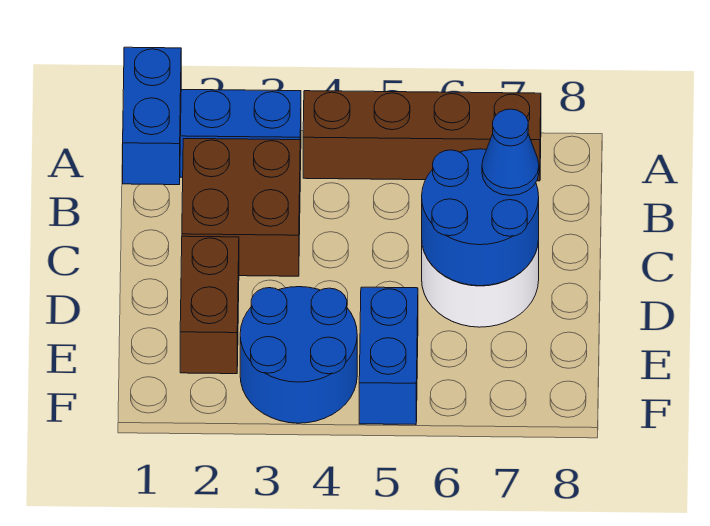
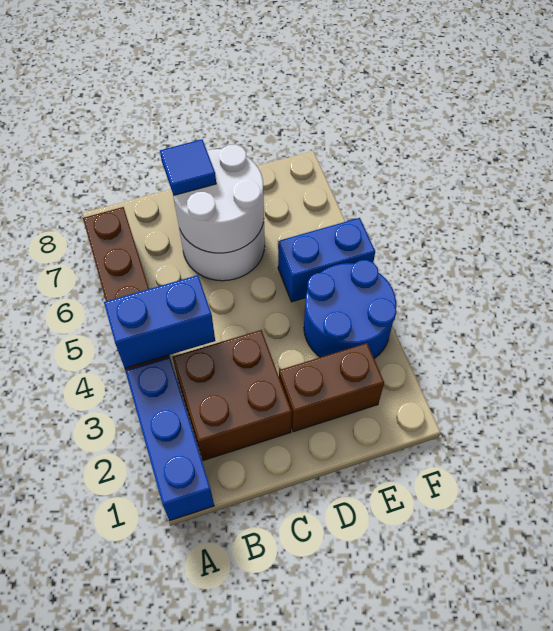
blue brick A1:B1 level 2 -> blue brick A4:B4 level 2
blue round brick C6:D7 level 2 -> white round brick C6:D7 level 2
blue cone C7 level 3 -> blue tile C7 level 3

